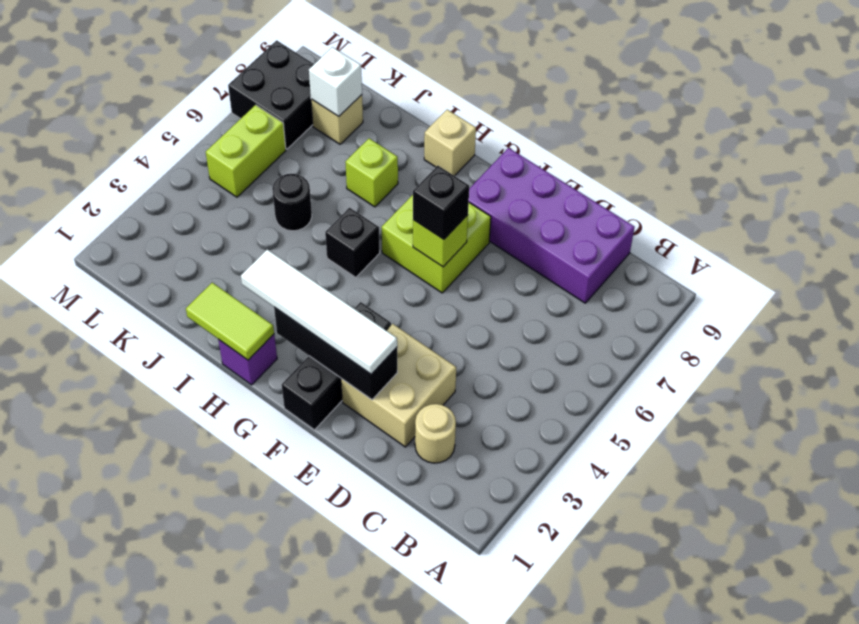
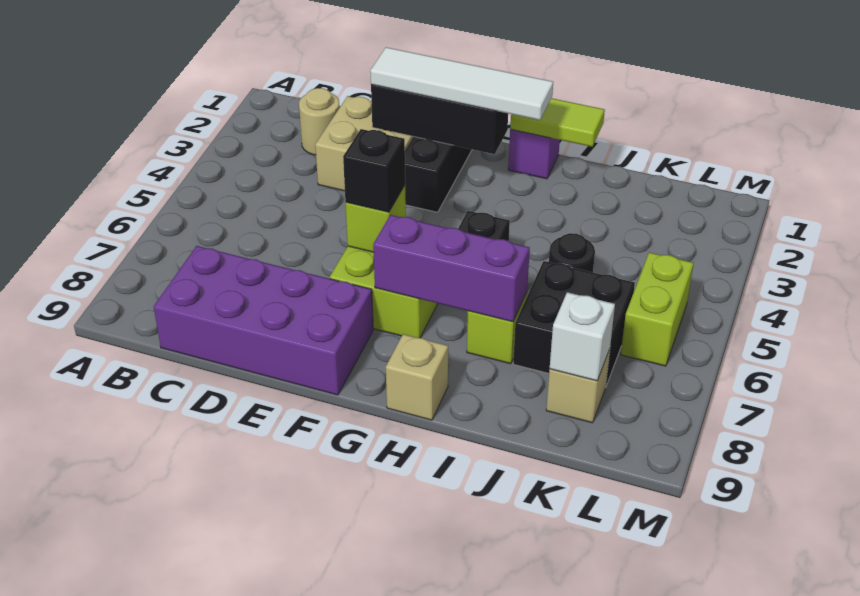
none -> purple brick G7:I7 level 2
black brick L7:M8 level 1 -> black brick J6:K7 level 1

